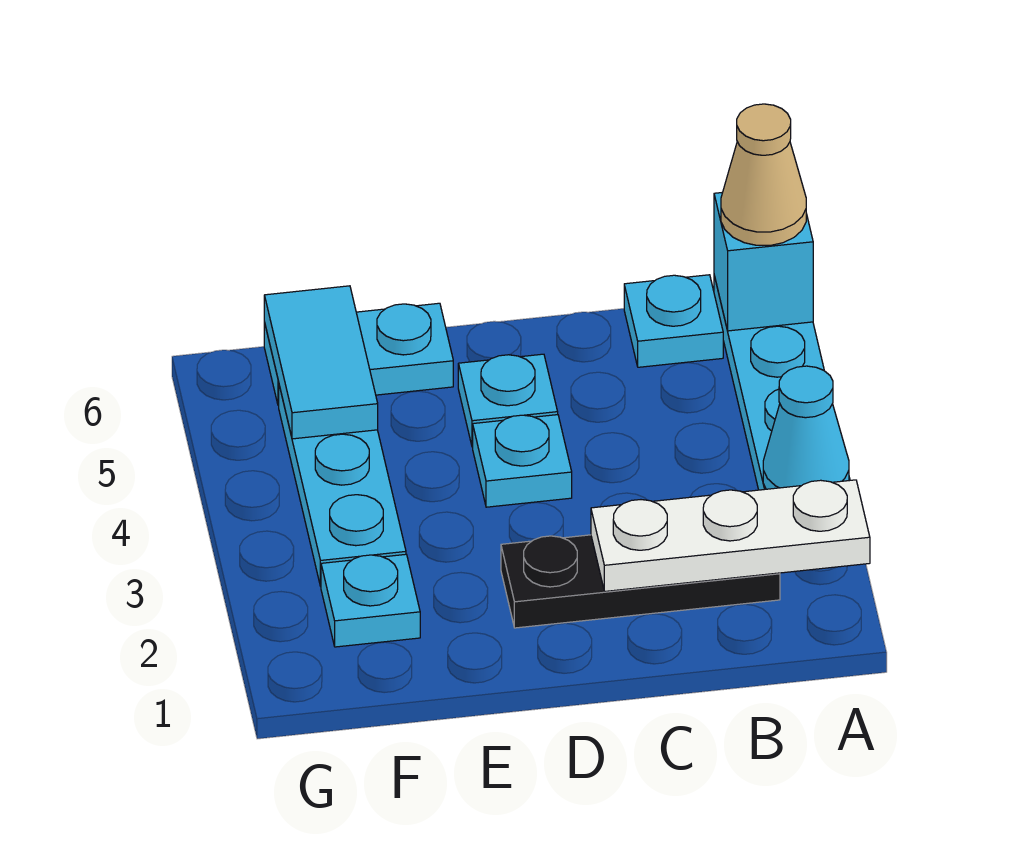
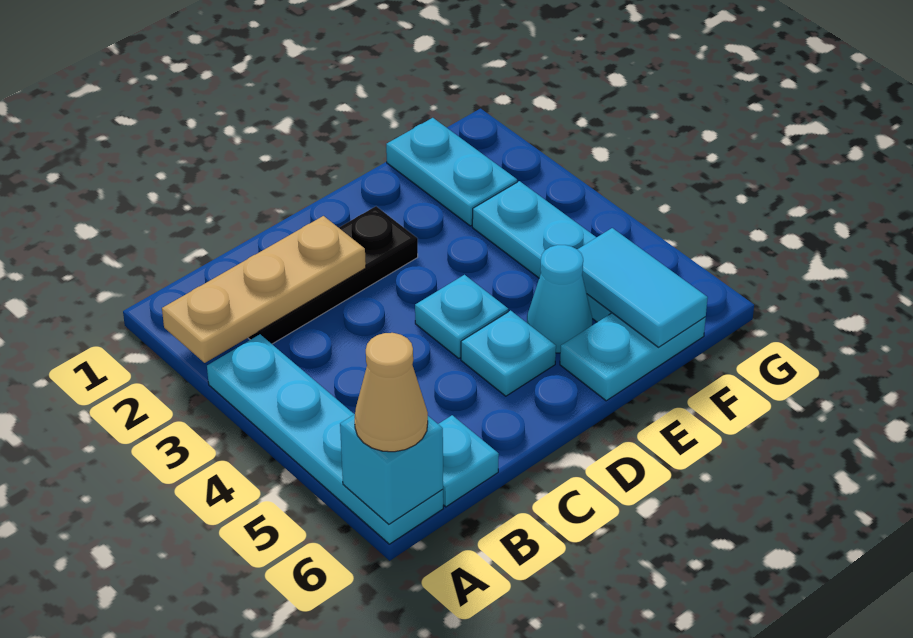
white plate A2:C2 level 2 -> tan plate A2:C2 level 2
cyan cone A3 level 2 -> cyan cone E5 level 1
cyan plate F2 level 1 -> cyan plate F1:F2 level 1

